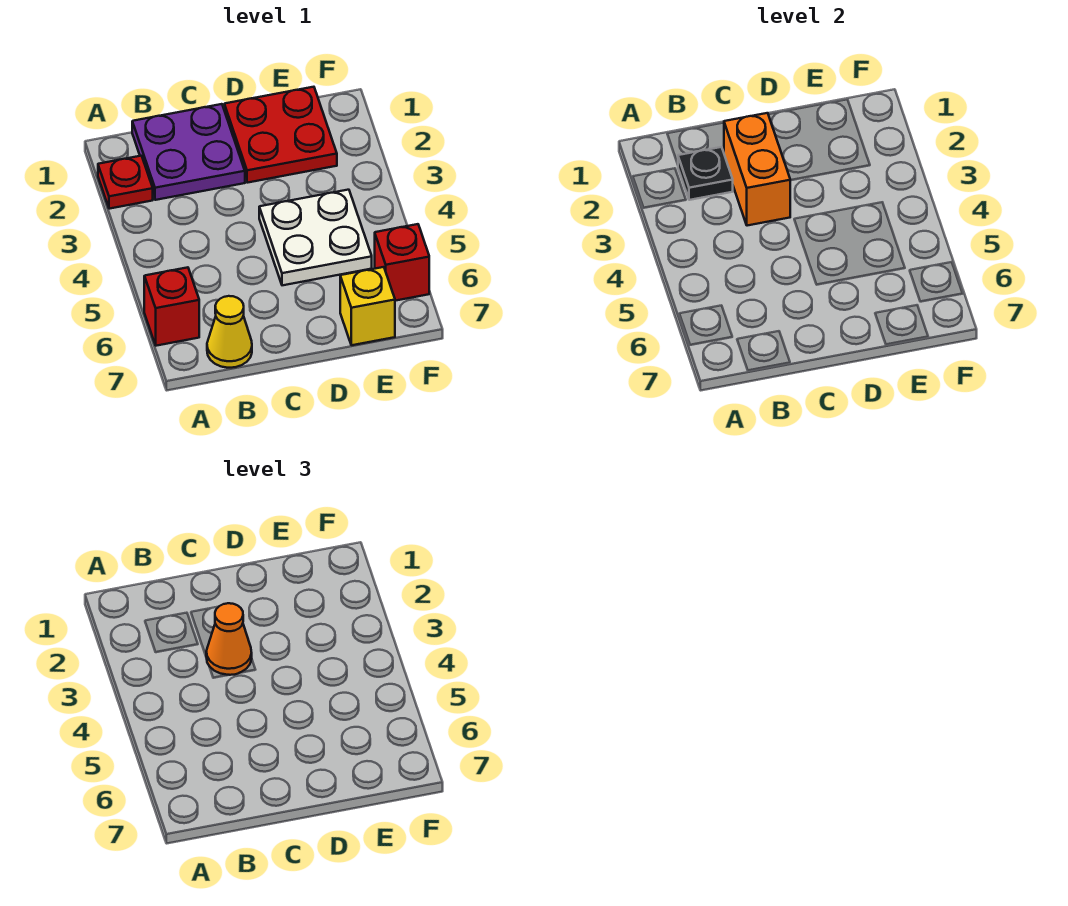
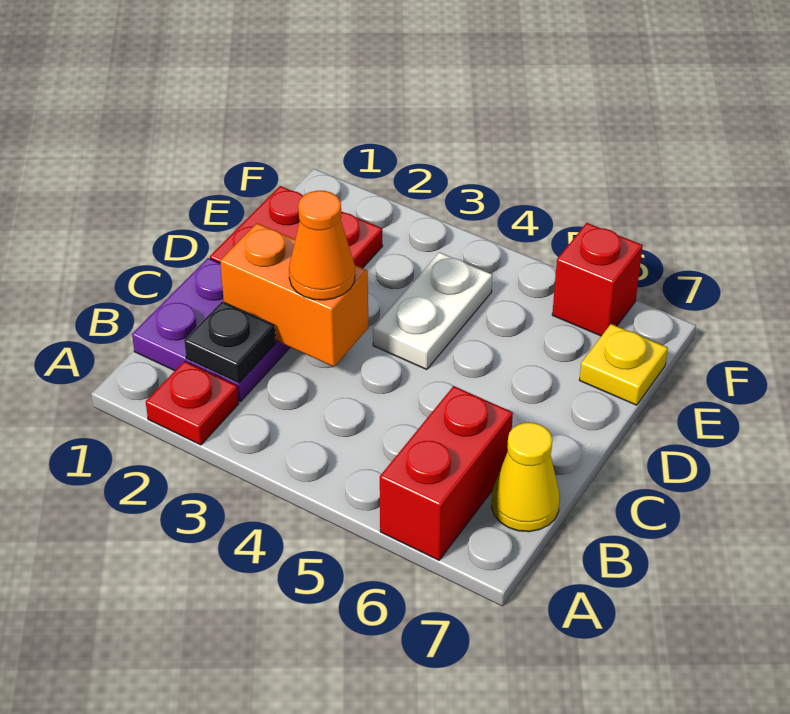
red brick A6 level 1 -> red brick A6:B6 level 1
white plate D4:E5 level 1 -> white plate D4:E4 level 1
yellow brick E7 level 1 -> yellow plate E7 level 1

